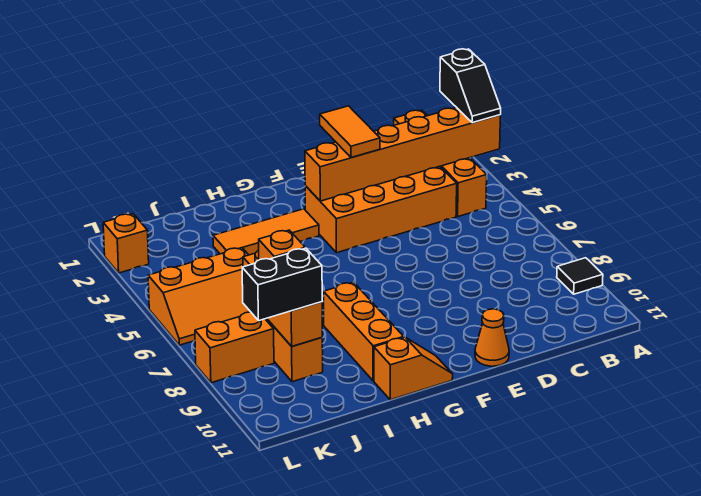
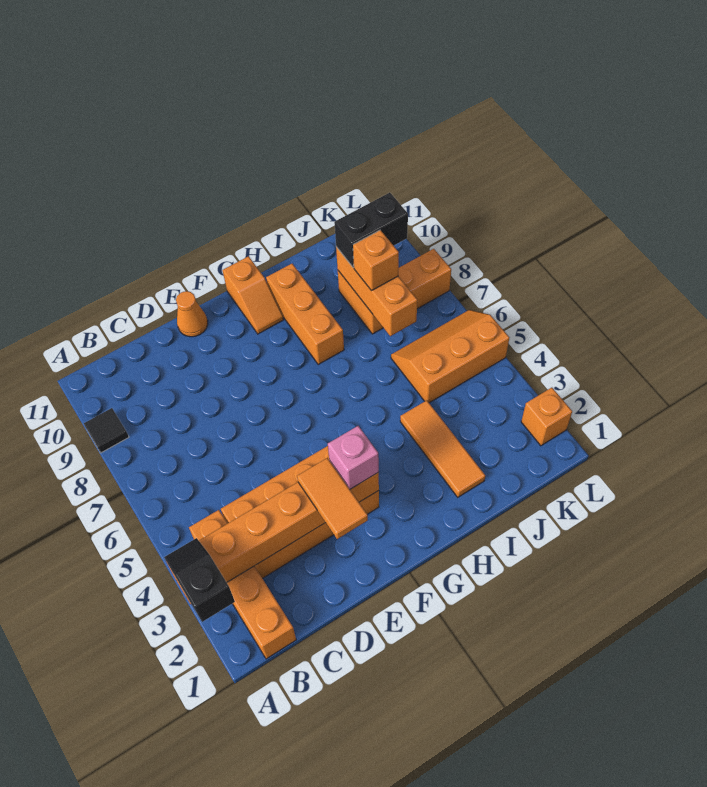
none -> pink brick F3 level 3
orange tile G3:I3 level 1 -> orange tile I2:I4 level 1
orange slope G11:H11 level 1 top H -> orange slope G10:G11 level 1 top 11

